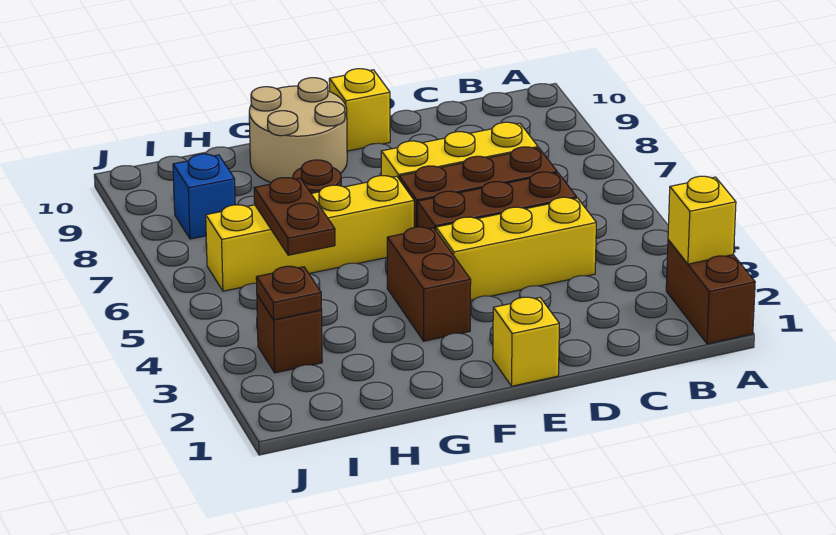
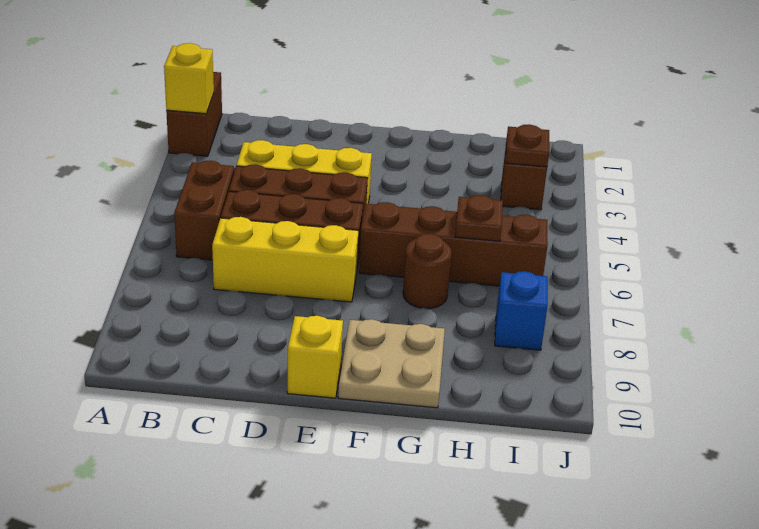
yellow brick E1 level 1 -> none
brown brick F3:F4 level 1 -> brown brick B5:B6 level 1
yellow brick F6:I6 level 1 -> brown brick F6:I6 level 1
tan round brick F9:G10 level 1 -> tan plate F9:G10 level 1
brown plate H5:H6 level 2 -> brown plate H6 level 2

